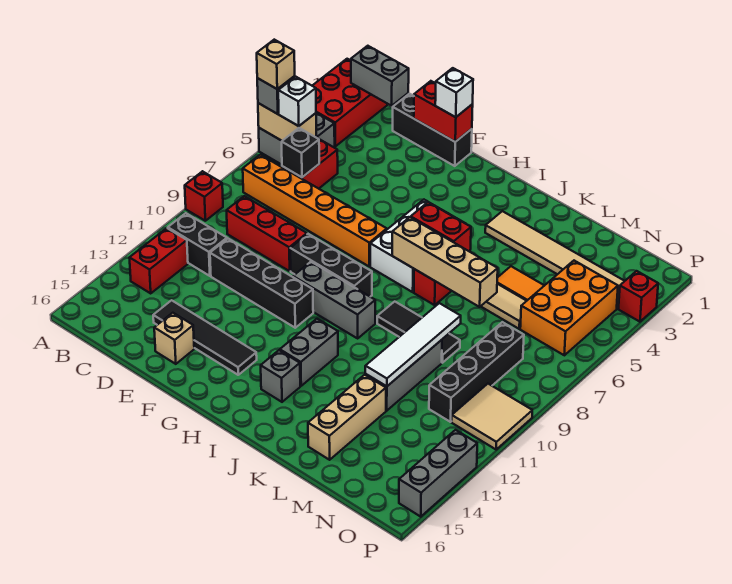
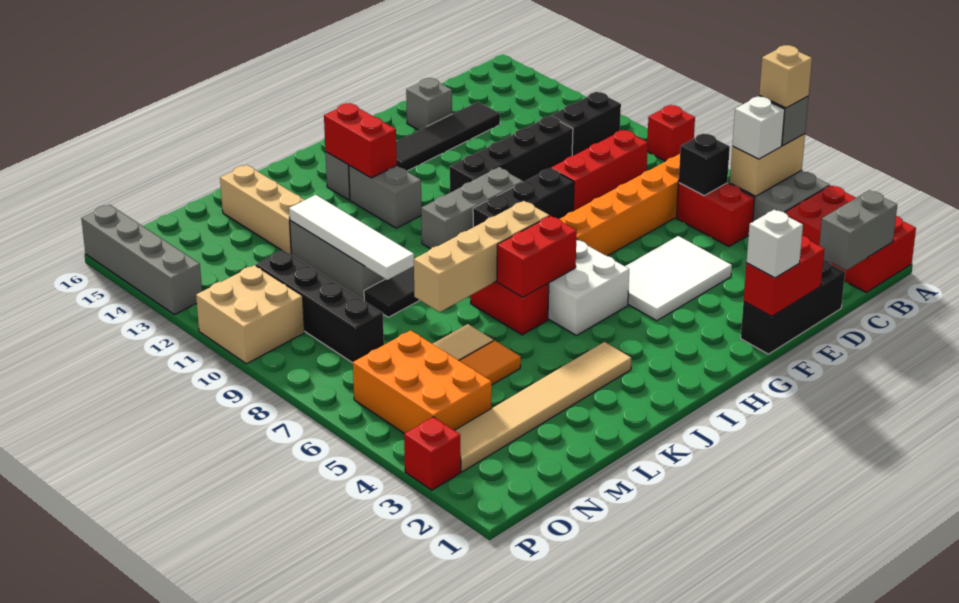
red brick B12:B13 level 1 -> red brick I13:I14 level 2
none -> white tile E4:G5 level 1
tan brick E15 level 1 -> grey brick E15 level 1
tan tile O10:P11 level 1 -> tan brick O10:P11 level 1
grey brick P13:P15 level 1 -> grey brick P13:P16 level 1

